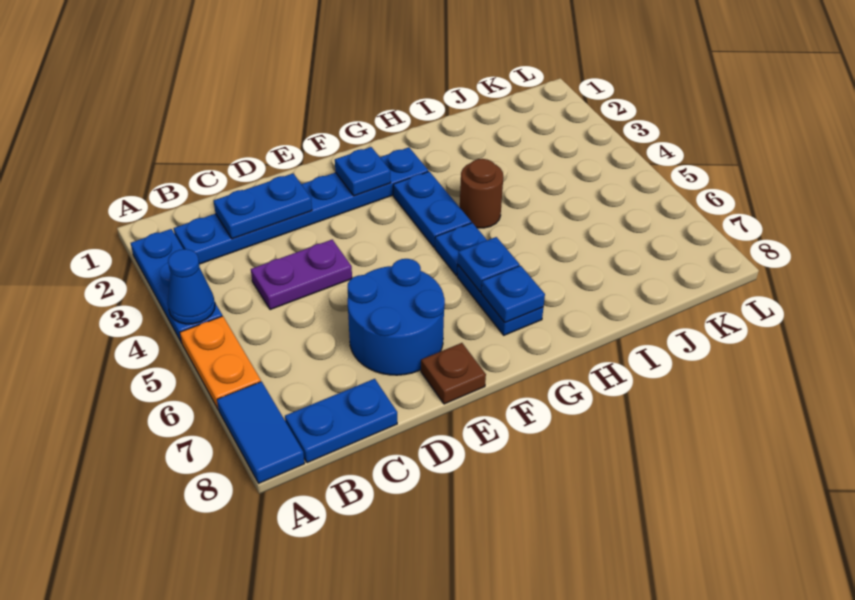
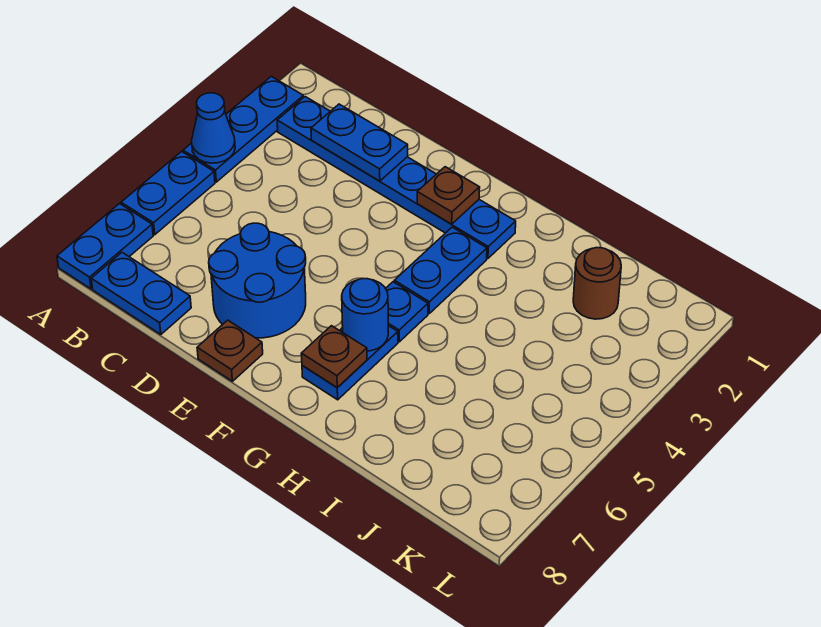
orange plate A5:A6 level 1 -> blue plate A5:A6 level 1
blue tile A7:A8 level 1 -> blue plate A7:A8 level 1
purple plate C4:D4 level 1 -> none
blue plate F2 level 2 -> brown plate F2 level 2
blue plate G6 level 2 -> blue round brick G6 level 2
blue plate G7 level 2 -> brown plate G7 level 2
brown round brick H4 level 1 -> brown round brick J2 level 1

